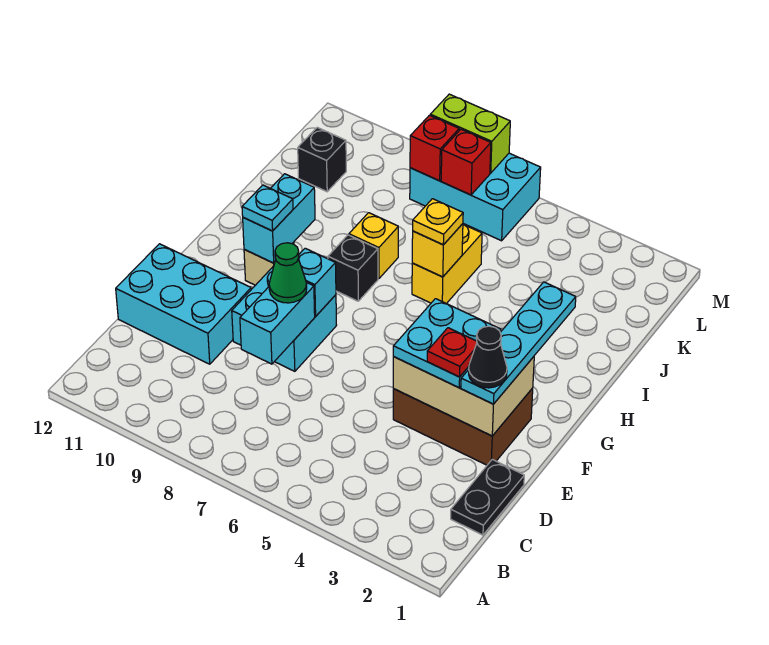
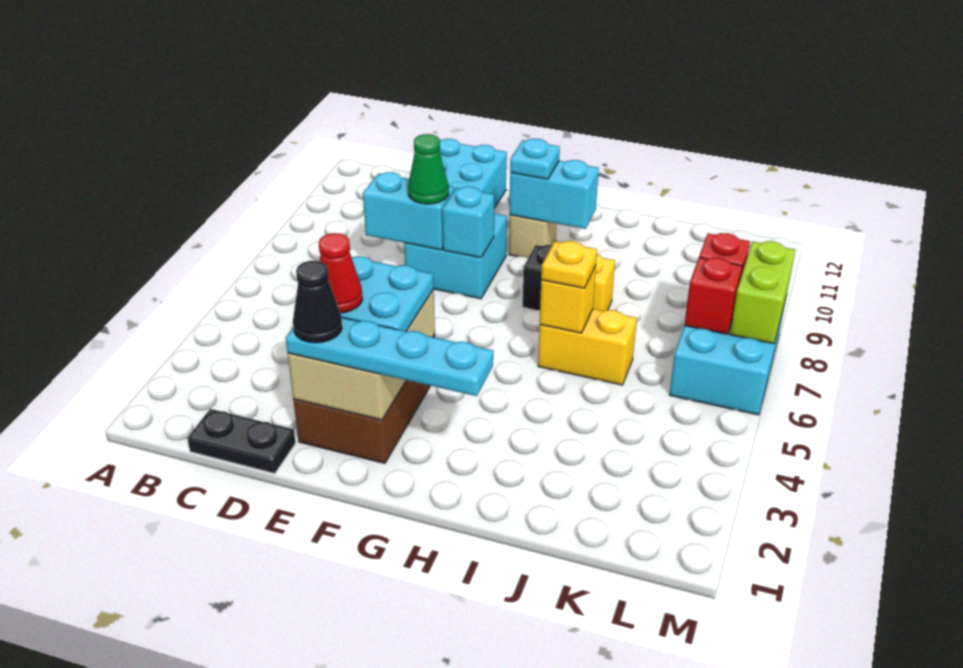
red plate E3 level 4 -> red cone E3 level 4
black brick K11 level 1 -> none

